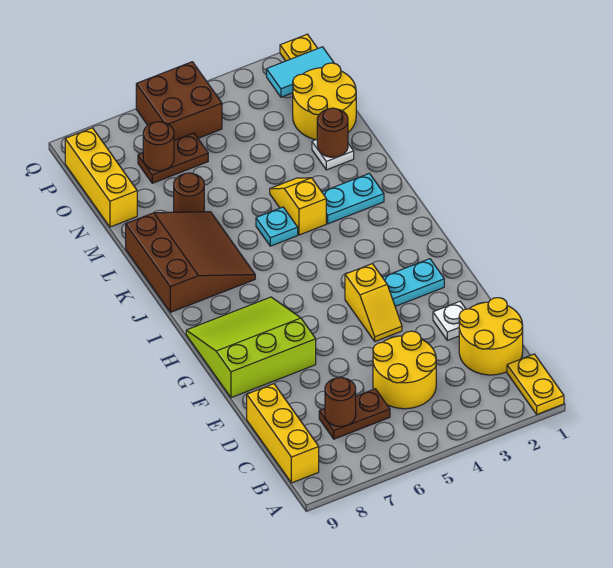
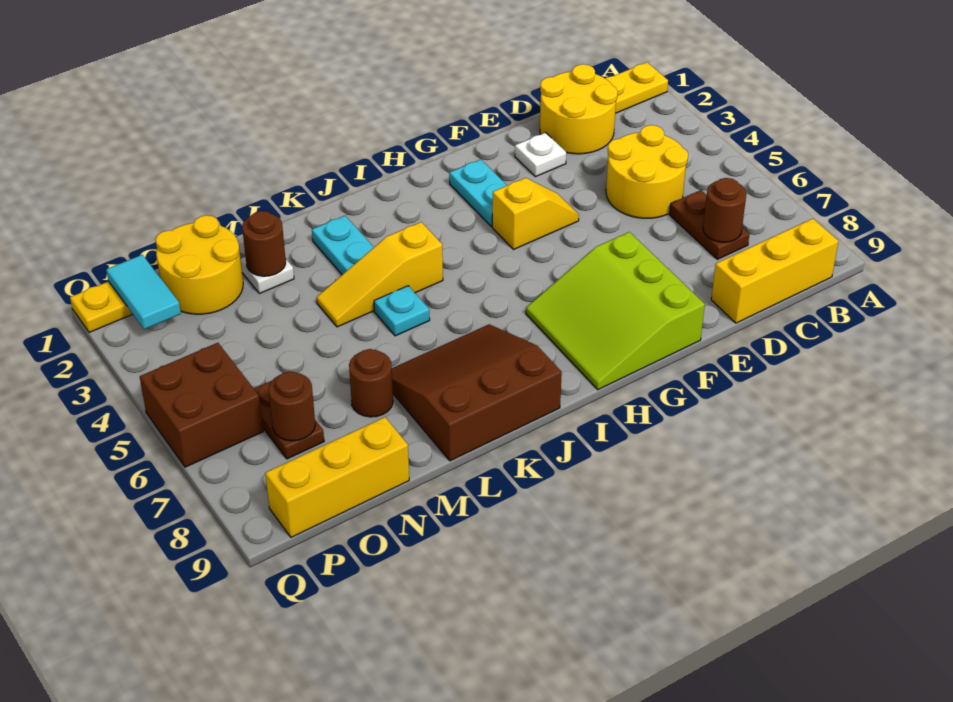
yellow slope K4:L4 level 1 top K -> yellow slope J4:L4 level 1 top J

